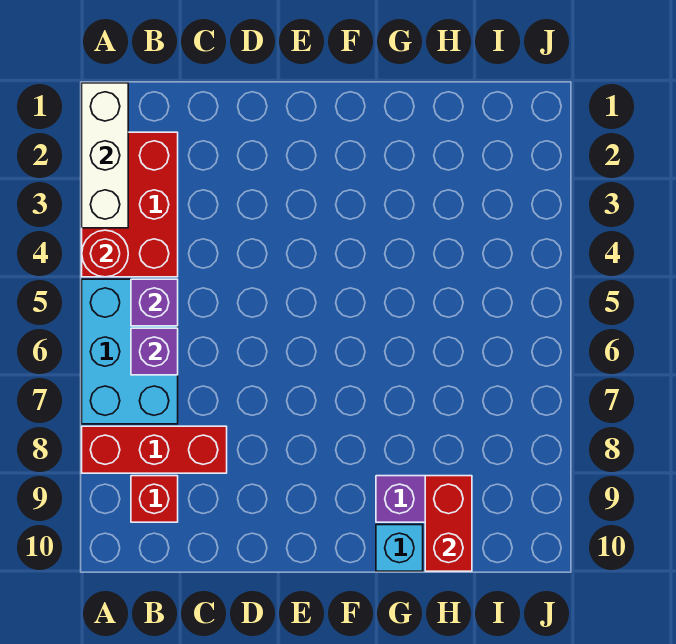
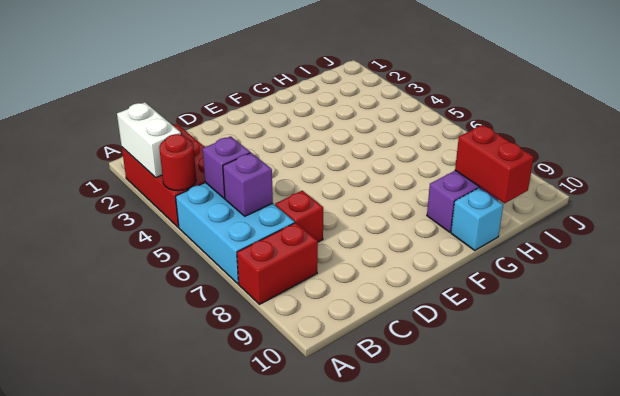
white brick A1:A3 level 2 -> white brick A2:A3 level 2
red brick A8:C8 level 1 -> red brick A8:B8 level 1
red brick B9 level 1 -> red brick C7 level 1

